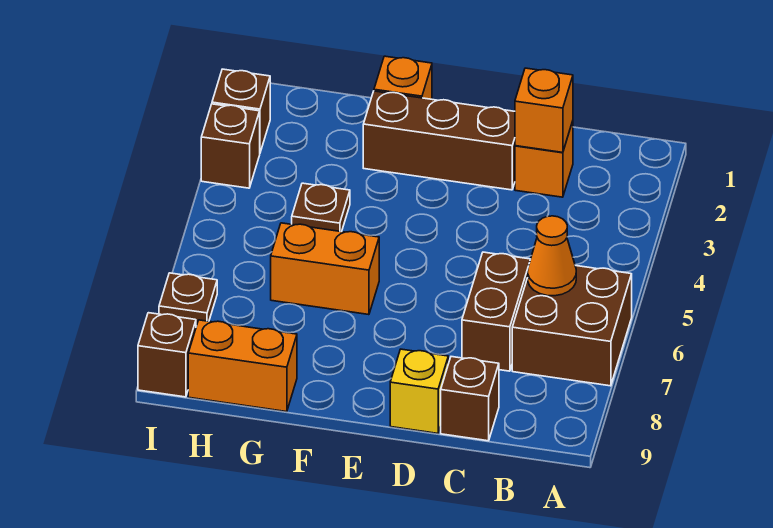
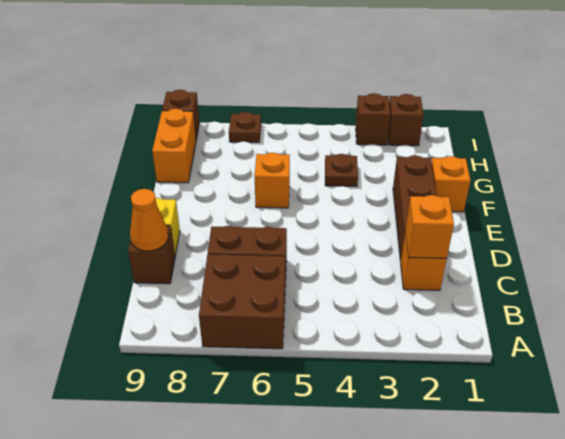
orange cone B6 level 2 -> orange cone C9 level 2
orange brick F6:G6 level 1 -> orange brick F6 level 1

